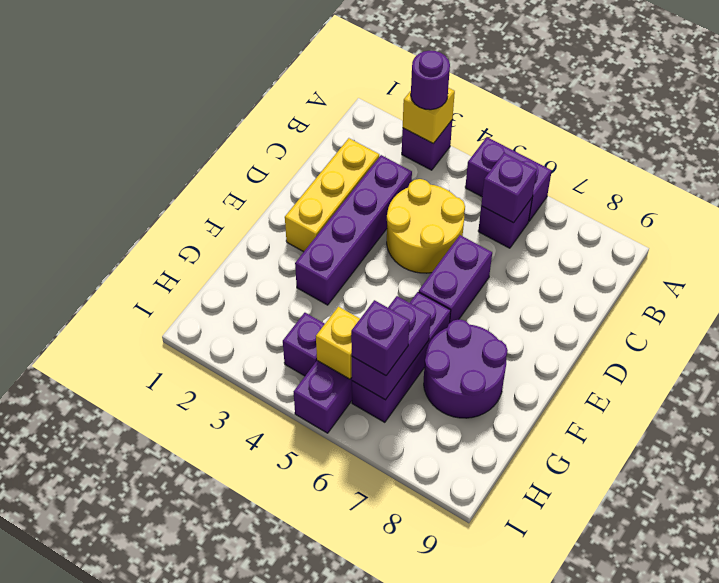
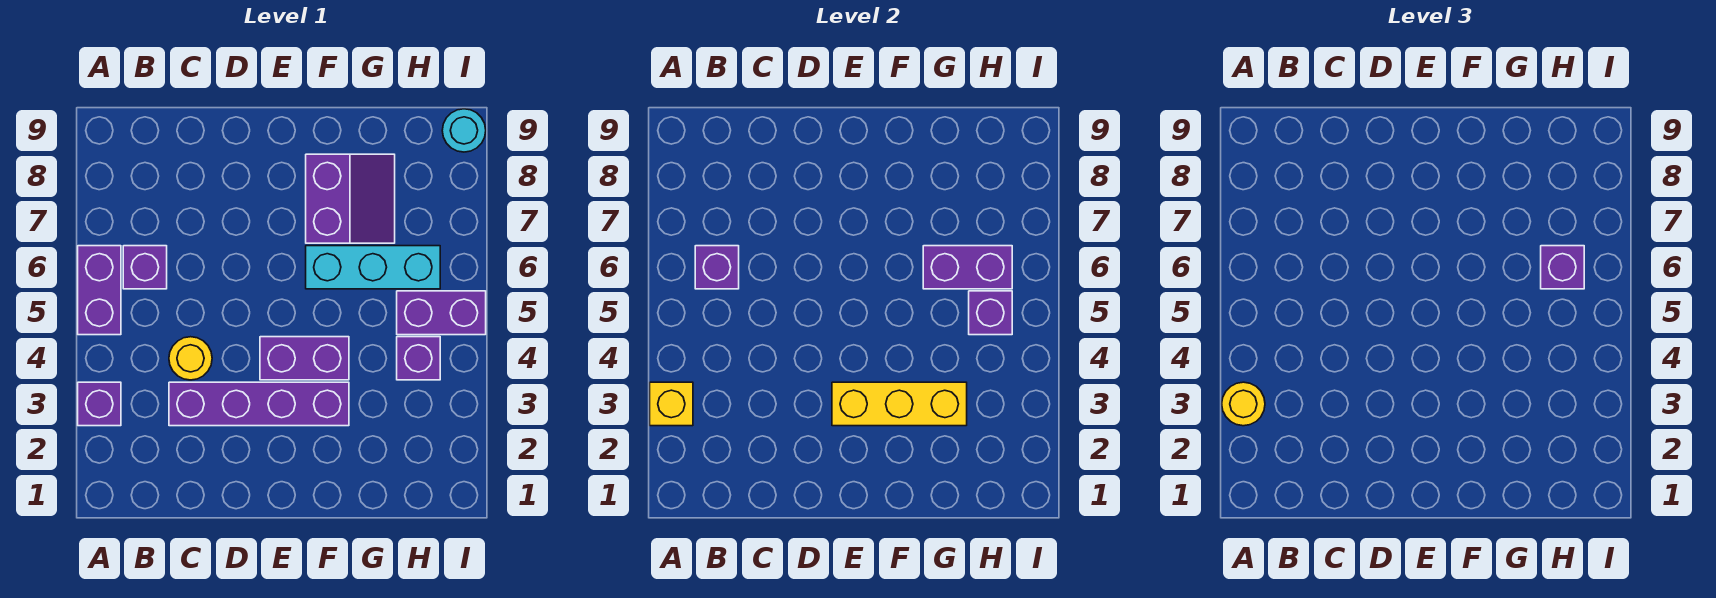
purple round brick A3 level 3 -> yellow round brick A3 level 3
yellow brick C2:E2 level 1 -> yellow brick E3:G3 level 2
yellow round brick C4:D5 level 1 -> yellow round brick C4 level 1
purple brick D6:E6 level 1 -> purple brick E4:F4 level 1
purple brick F6:H6 level 1 -> cyan brick F6:H6 level 1
purple round brick F7:G8 level 1 -> purple slope F7:G8 level 1 top F
yellow brick H5 level 2 -> purple brick H5 level 2
none -> cyan round brick I9 level 1

